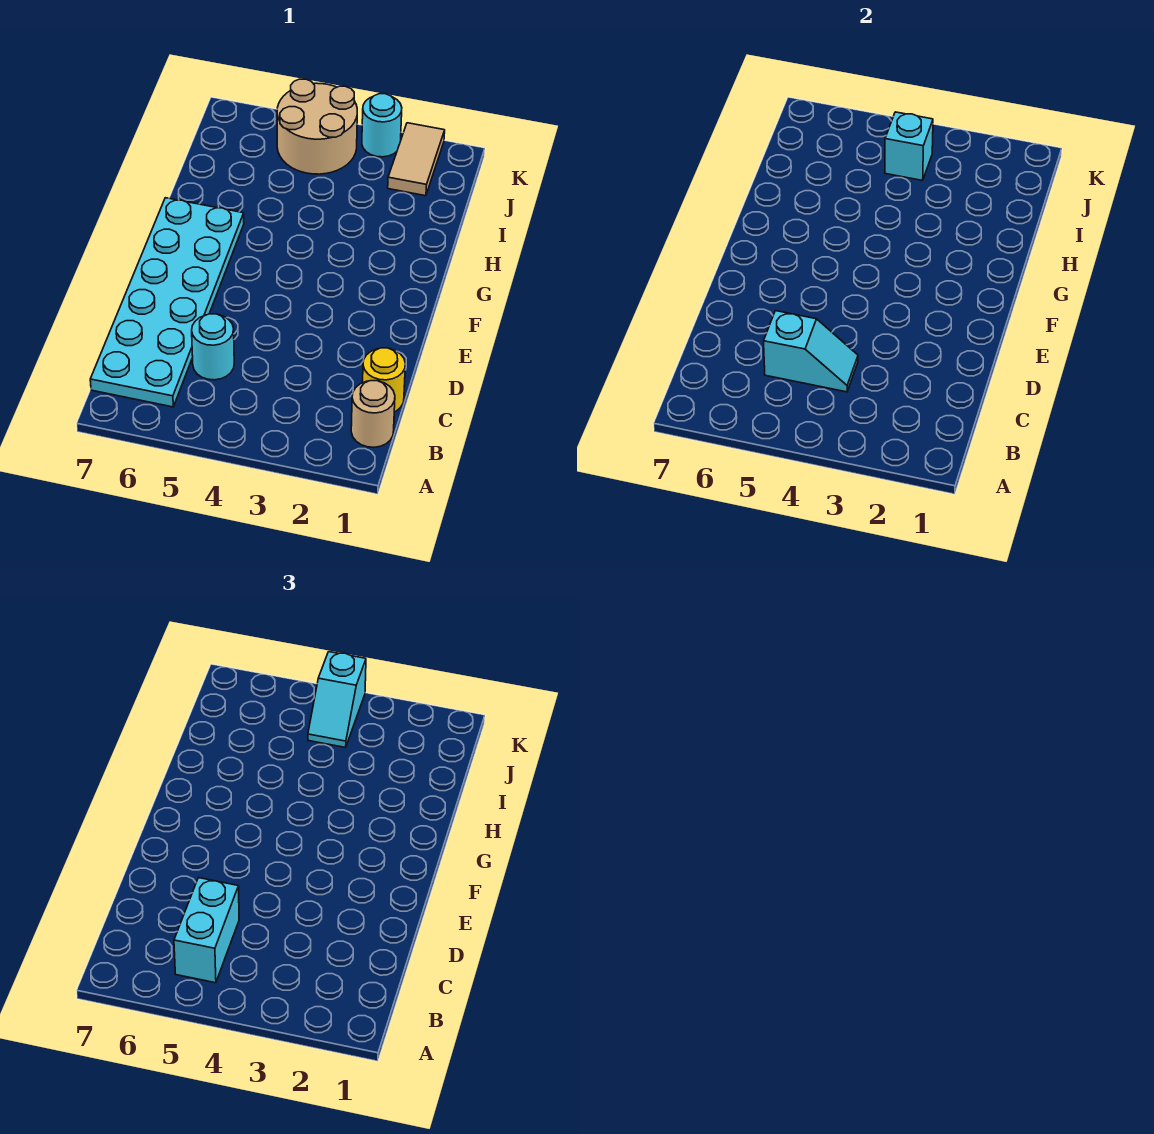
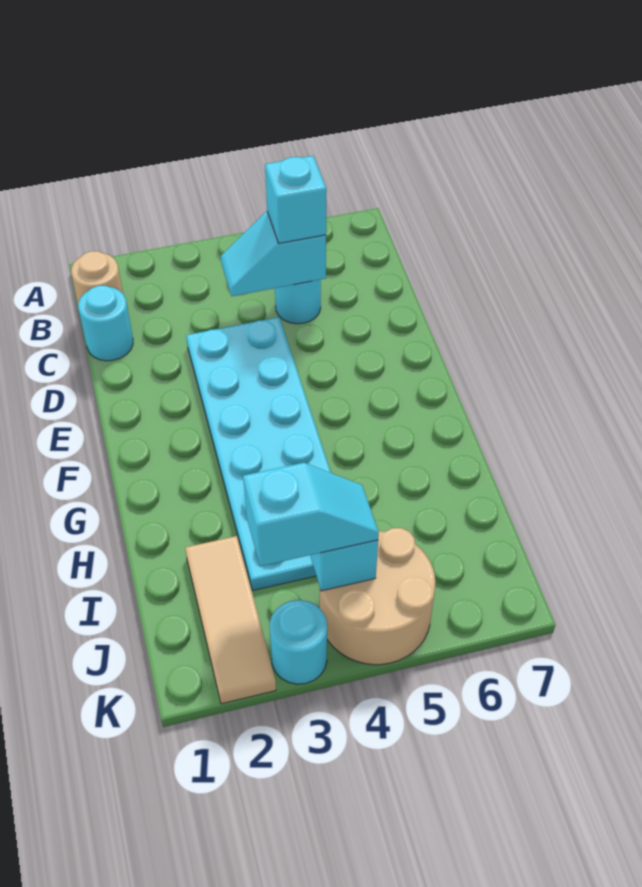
cyan brick B5:C5 level 3 -> cyan brick C5 level 3
cyan plate B6:G7 level 1 -> cyan plate D3:I4 level 1
yellow round brick C1 level 1 -> cyan round brick C1 level 1
tan tile J2:K2 level 1 -> tan tile I2:K2 level 1
cyan slope J4:K4 level 3 top K -> cyan slope J3:J4 level 3 top 3

